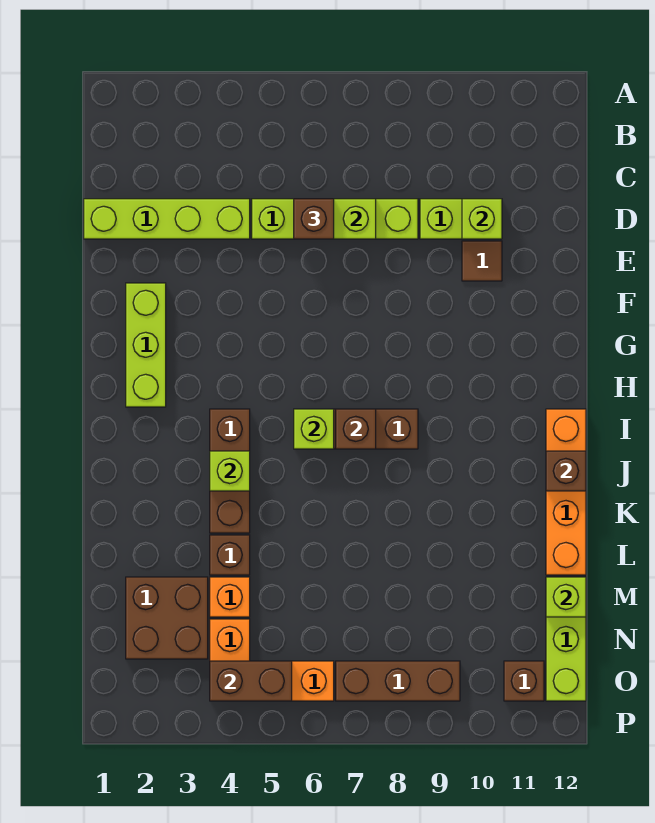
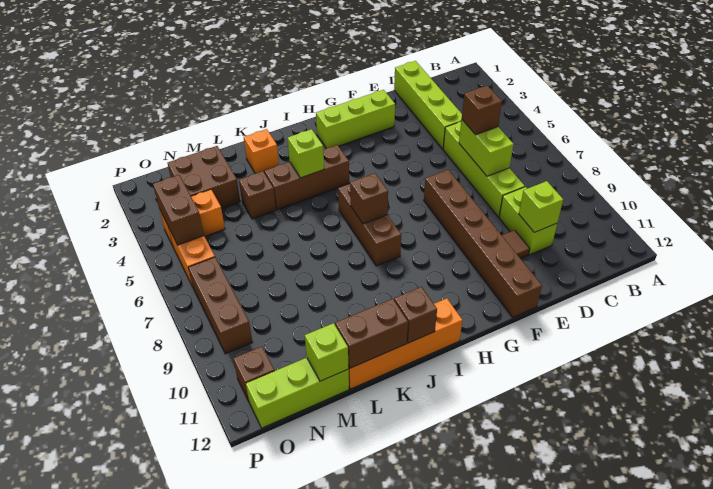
none -> brown brick F7:F12 level 1
lime brick I6 level 2 -> none
none -> brown brick K12:L12 level 2
orange brick M4 level 1 -> orange brick K2 level 1

